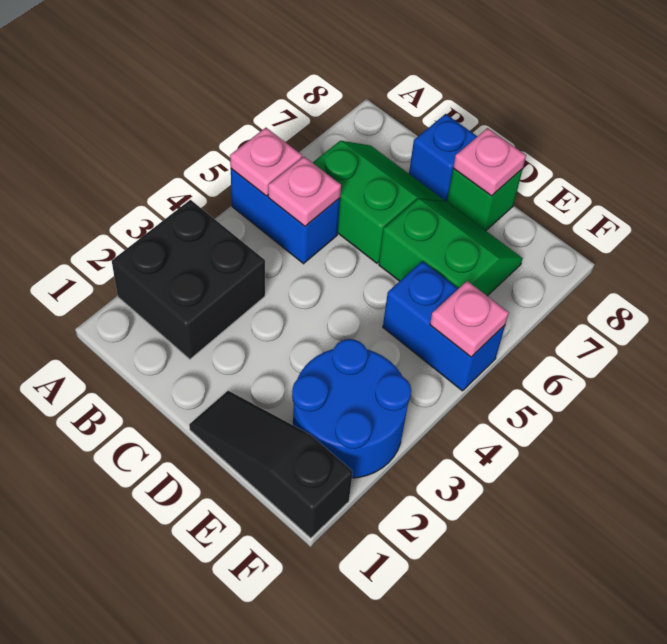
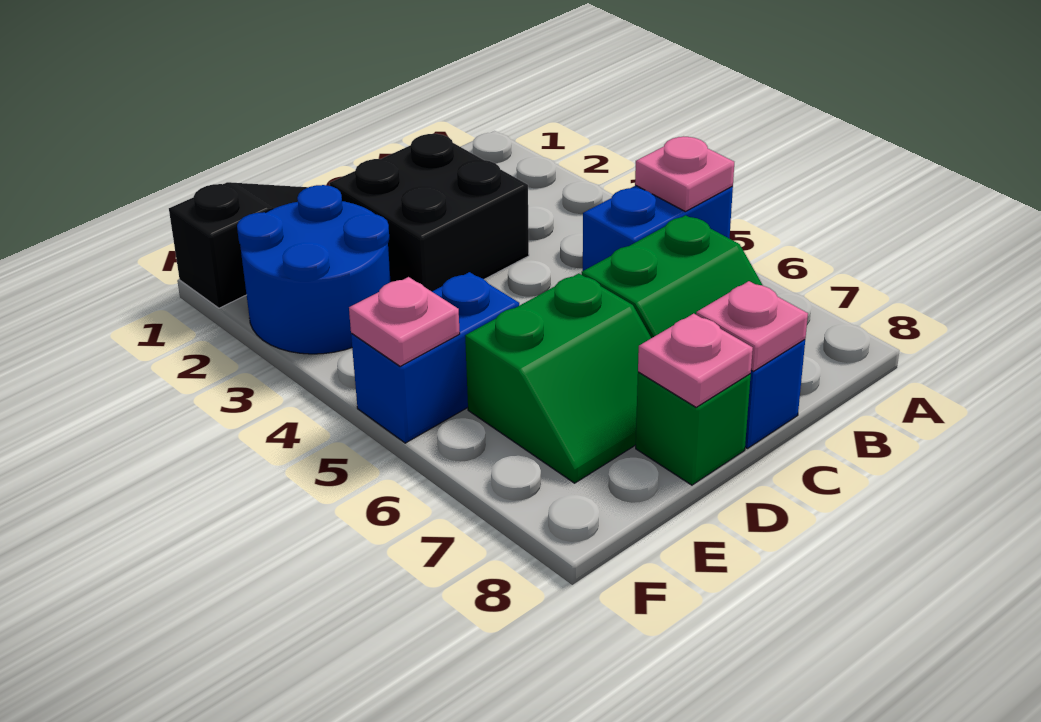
black brick A2:B3 level 1 -> black brick C2:D3 level 1
pink plate B5 level 2 -> pink plate C8 level 2

